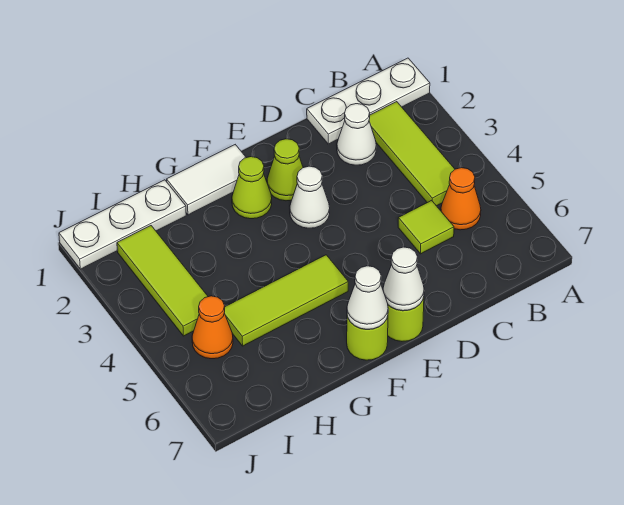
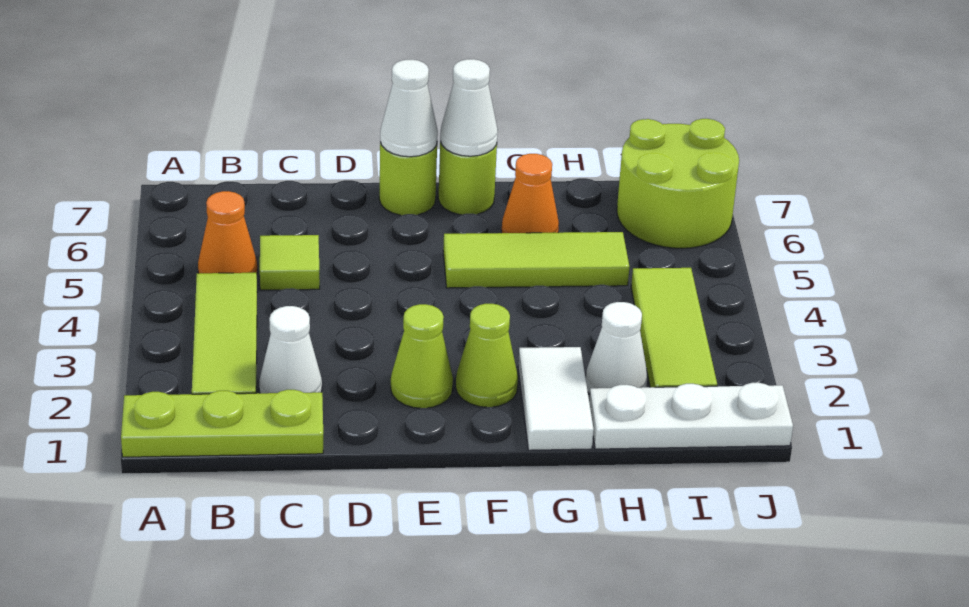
white plate A1:C1 level 1 -> lime plate A1:C1 level 1
white cone E3 level 1 -> white cone H2 level 1
white tile F1:G1 level 1 -> white tile G1:G2 level 1
orange cone I5 level 1 -> orange cone G6 level 1
none -> lime round brick I6:J7 level 1

